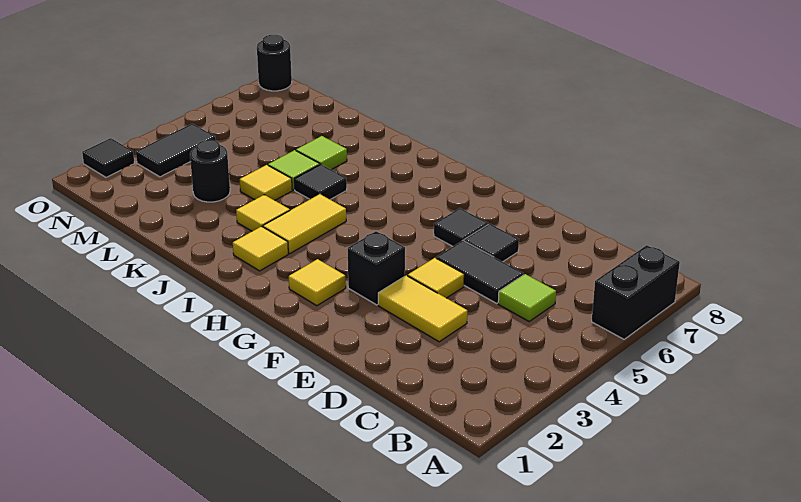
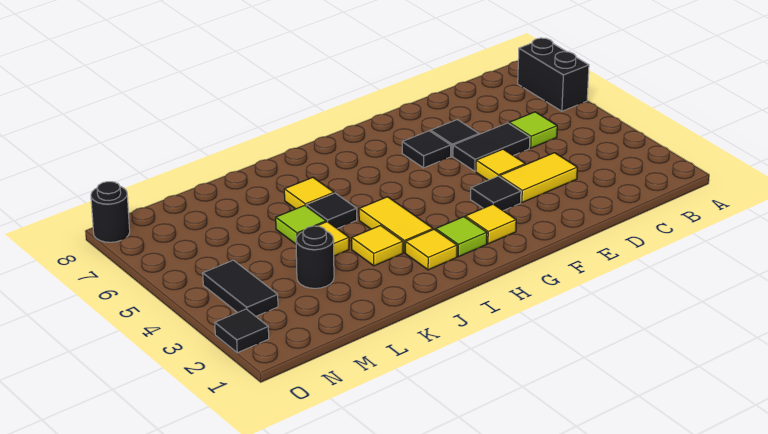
black brick F3 level 1 -> black tile F3 level 1
none -> yellow tile J6 level 1
lime tile K6 level 1 -> lime tile H2 level 1

